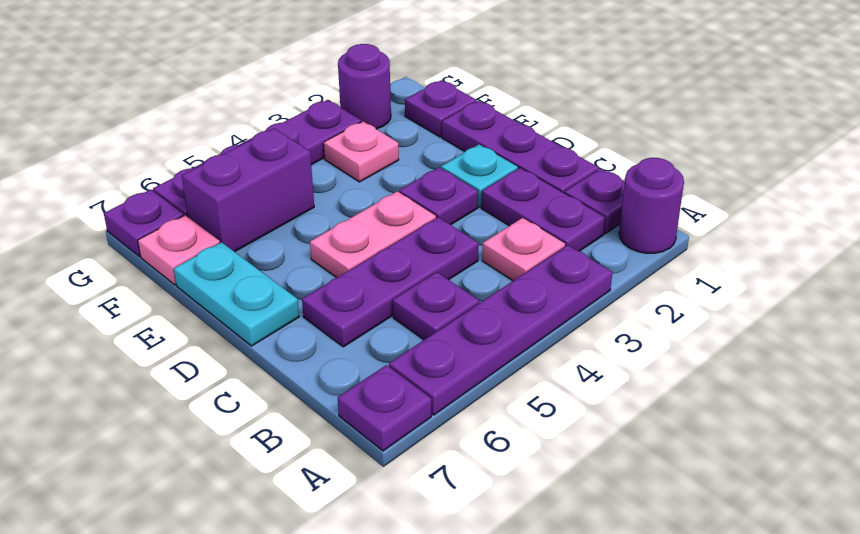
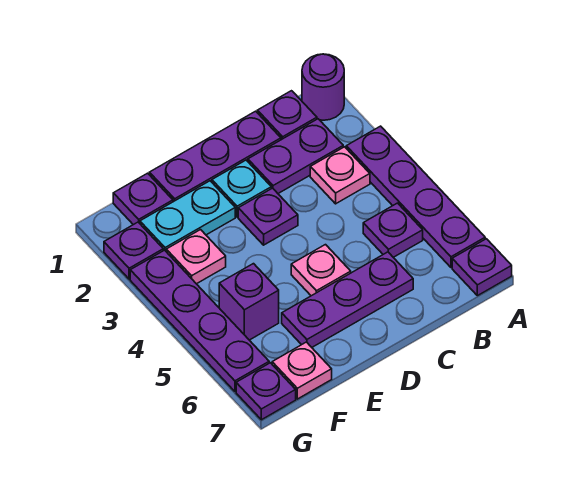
purple plate C4:C6 level 1 -> purple plate C6:E6 level 1
pink plate D4:D5 level 1 -> pink plate D5 level 1
cyan plate D7:E7 level 1 -> cyan plate E2:F2 level 1
purple brick F5:F6 level 1 -> purple brick F5 level 1
purple round brick G2 level 1 -> purple plate G2 level 1

